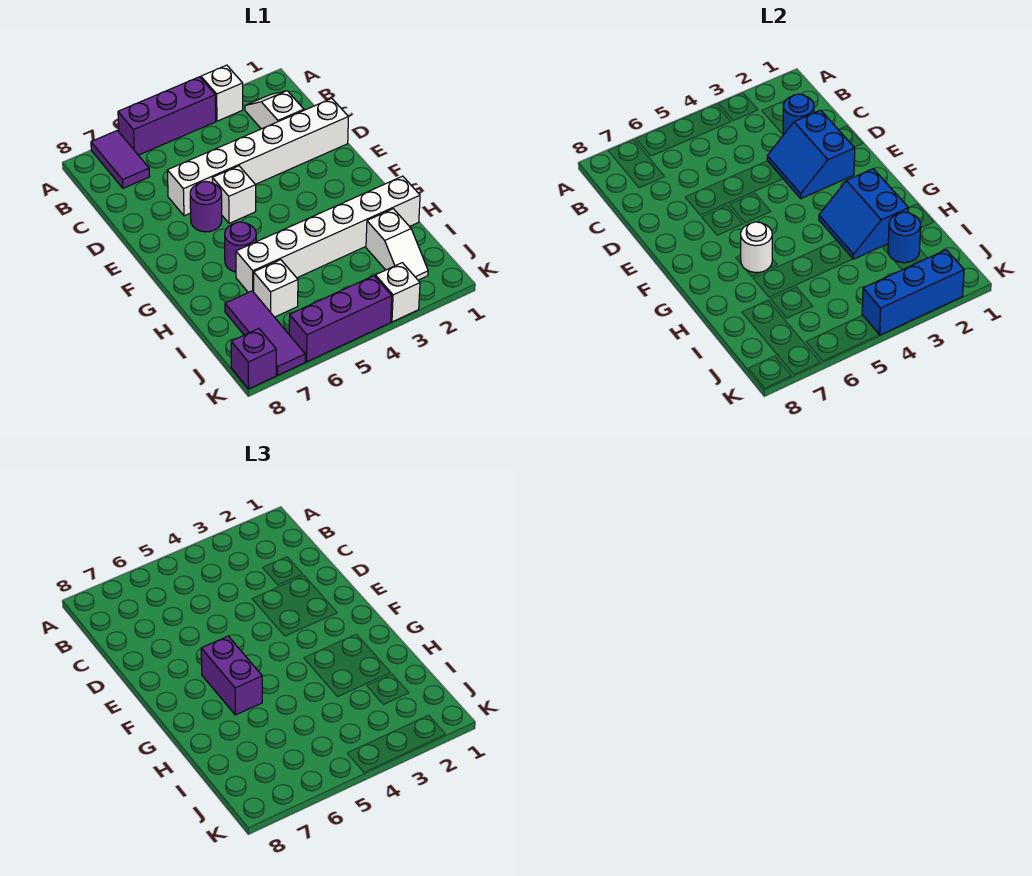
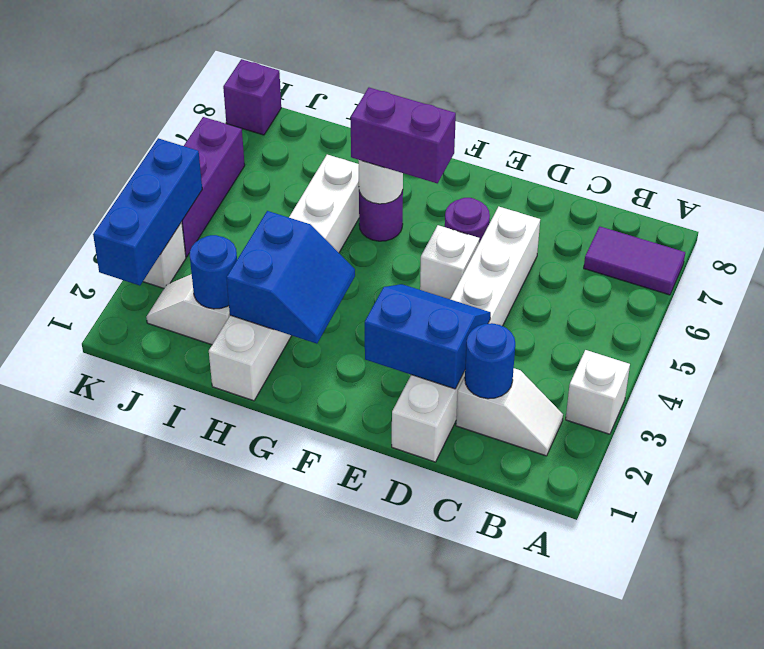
purple brick A4:A6 level 1 -> none
blue slope G2:H3 level 2 top 2 -> blue slope G2:H3 level 2 top H
white brick I6 level 1 -> none
purple tile I7:K7 level 1 -> none

